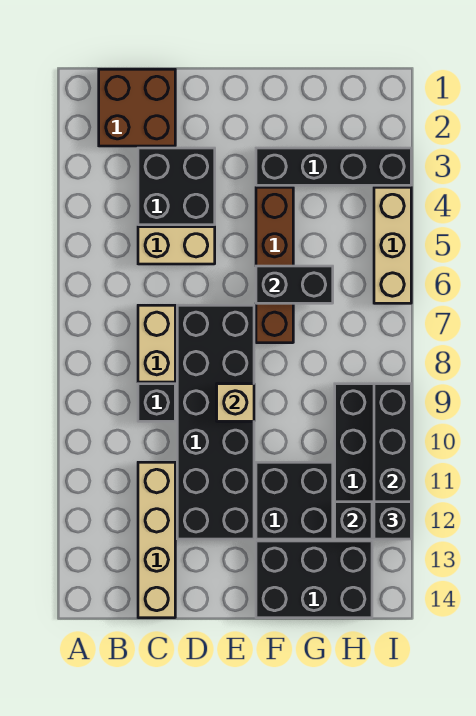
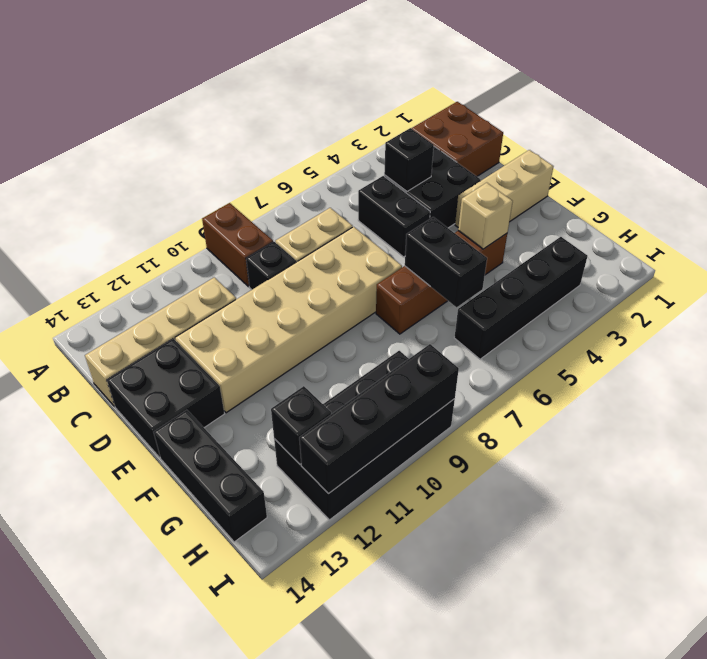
none -> brown brick A9:B9 level 1
tan brick C5:D5 level 1 -> black brick C5:D5 level 1
black brick D7:E12 level 1 -> tan brick D7:E12 level 1
tan brick E9 level 2 -> tan brick F4 level 2
black brick F3:I3 level 1 -> black brick H3:H6 level 1
black brick F11:G12 level 1 -> black brick D13:E14 level 1
black brick F13:H14 level 1 -> black brick F14:H14 level 1
tan brick I4:I6 level 1 -> tan brick E1:E3 level 1
black brick I12 level 3 -> black brick C4 level 2

